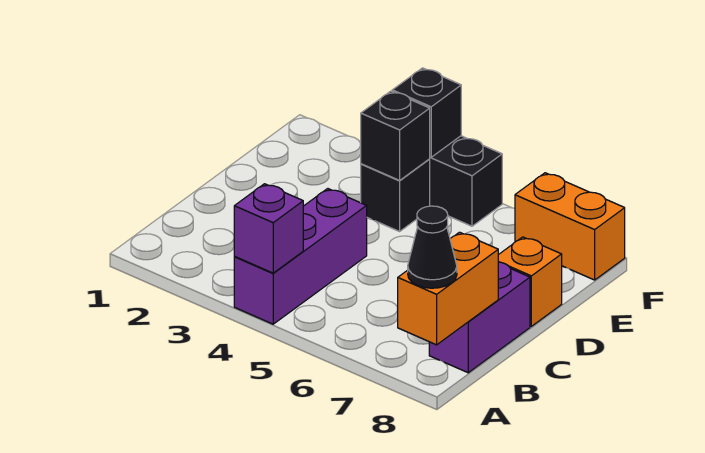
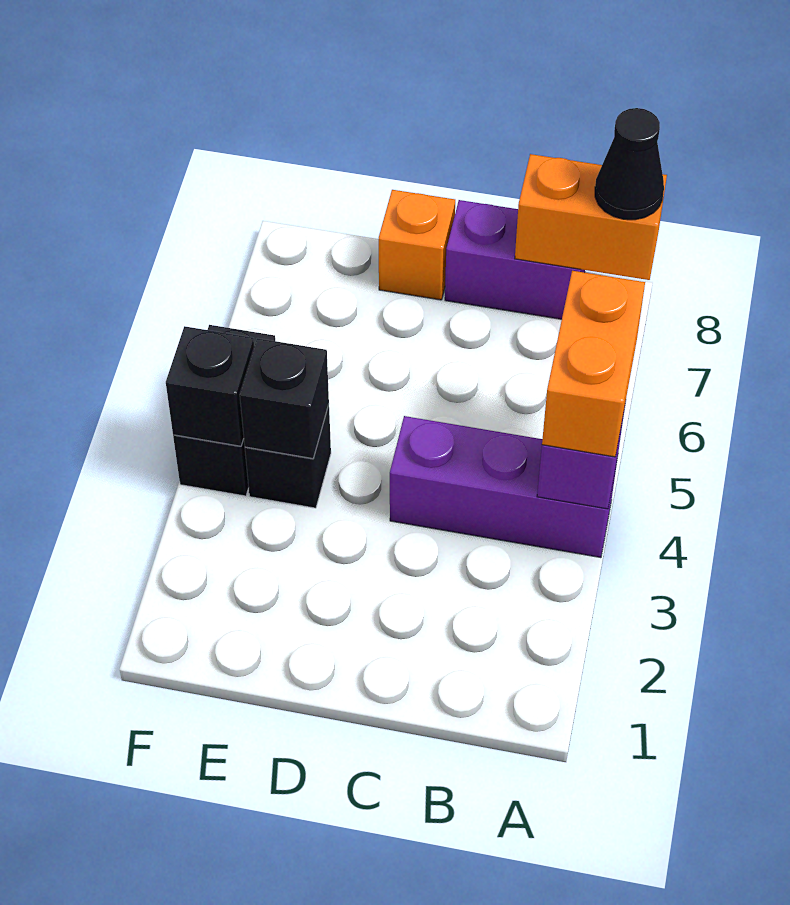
orange brick F7:F8 level 1 -> orange brick A4:A5 level 3

